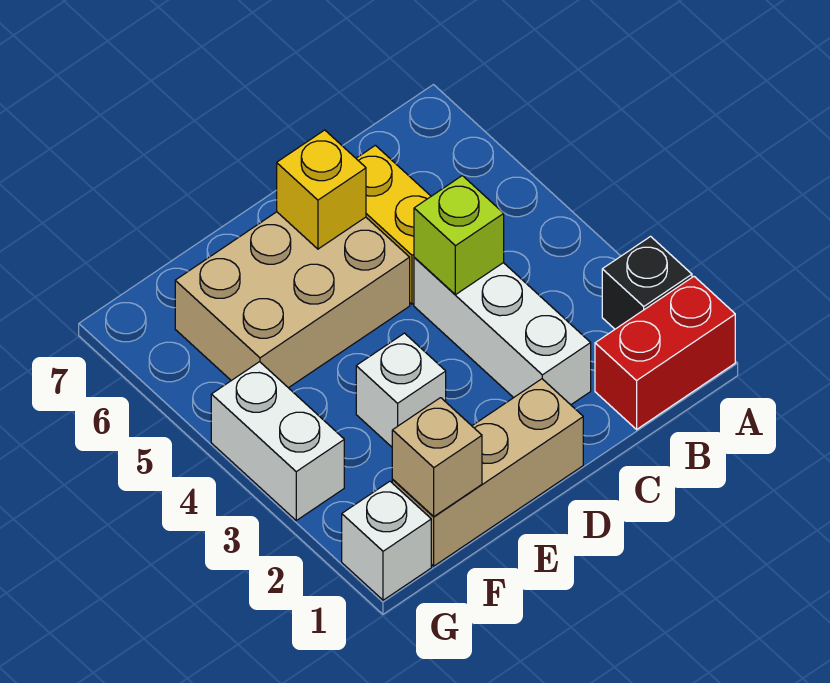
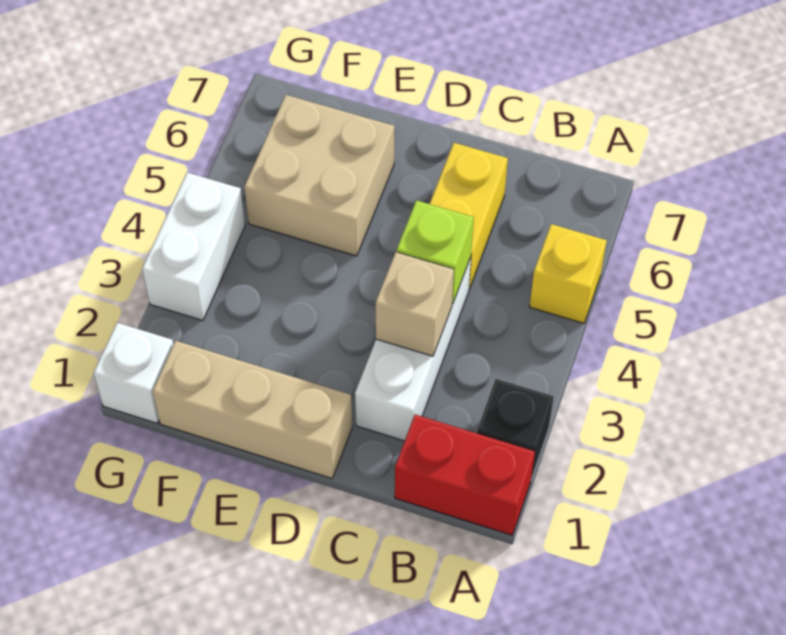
tan brick D5:F6 level 1 -> tan brick E5:F6 level 1
yellow brick D6 level 2 -> yellow brick A5 level 1
white brick E3 level 1 -> none
tan brick F1 level 2 -> tan brick C3 level 2

